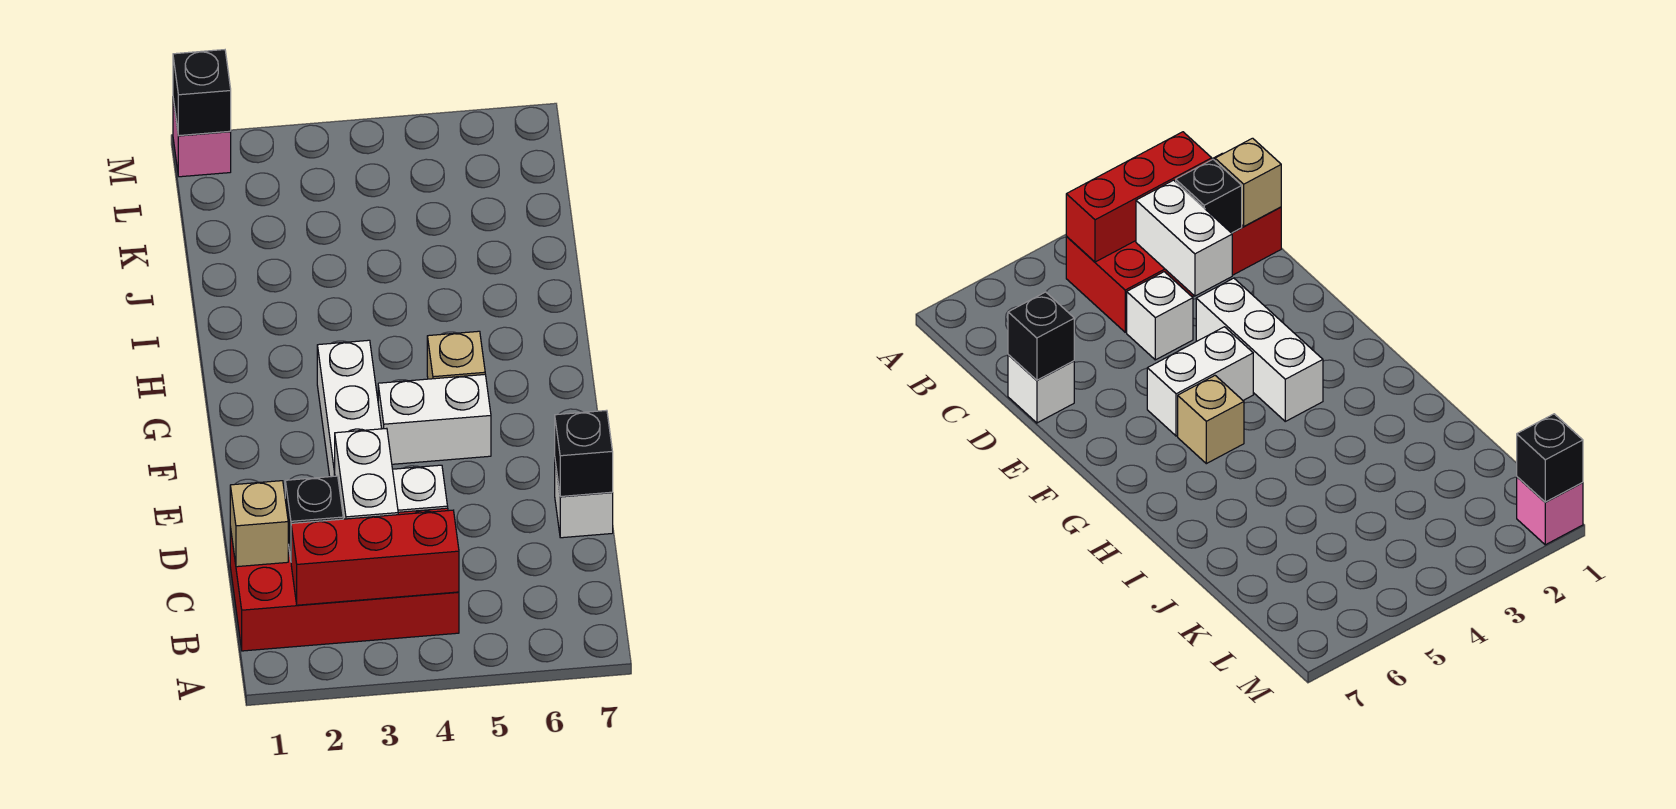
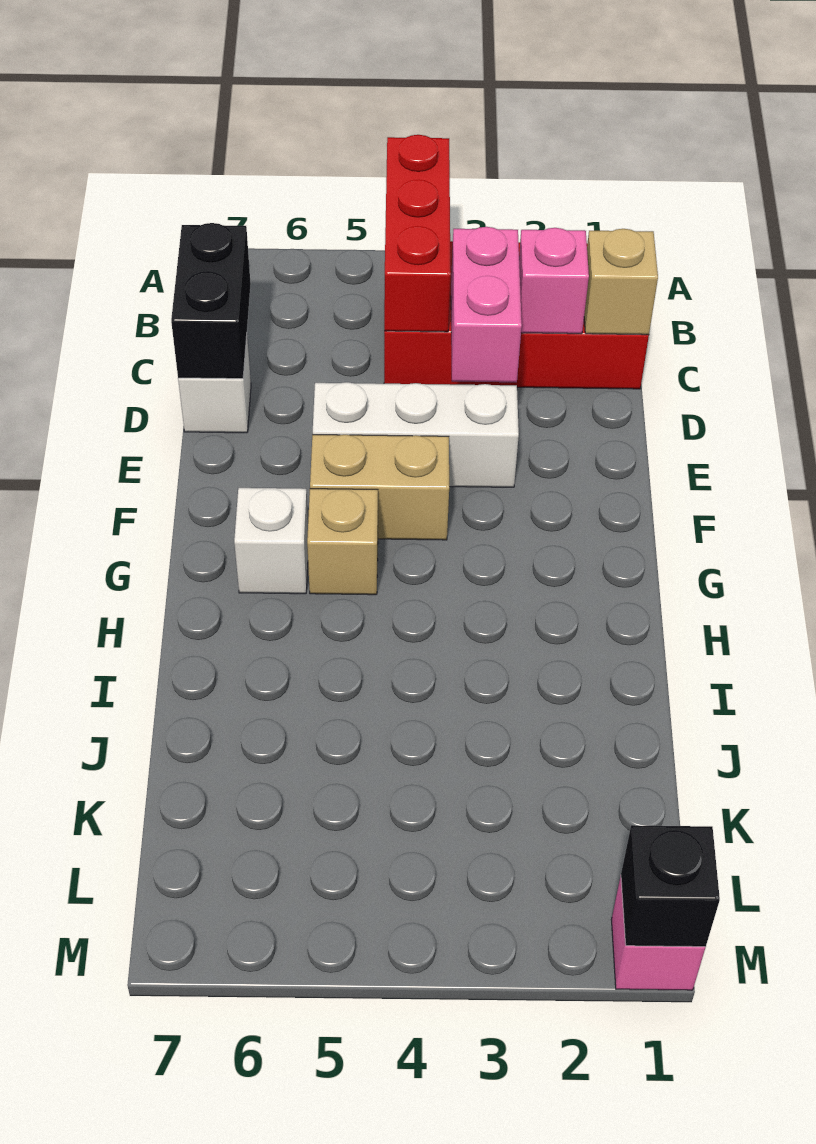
red brick B2:B4 level 2 -> red brick A4:C4 level 2
black brick C2 level 2 -> pink brick C2 level 2
white brick C3:D3 level 2 -> pink brick C3:D3 level 2
white brick D4 level 1 -> white brick G6 level 1
black brick D7 level 2 -> black brick C7:D7 level 2
white brick E3:G3 level 1 -> white brick E3:E5 level 1
white brick F4:F5 level 1 -> tan brick F4:F5 level 1

